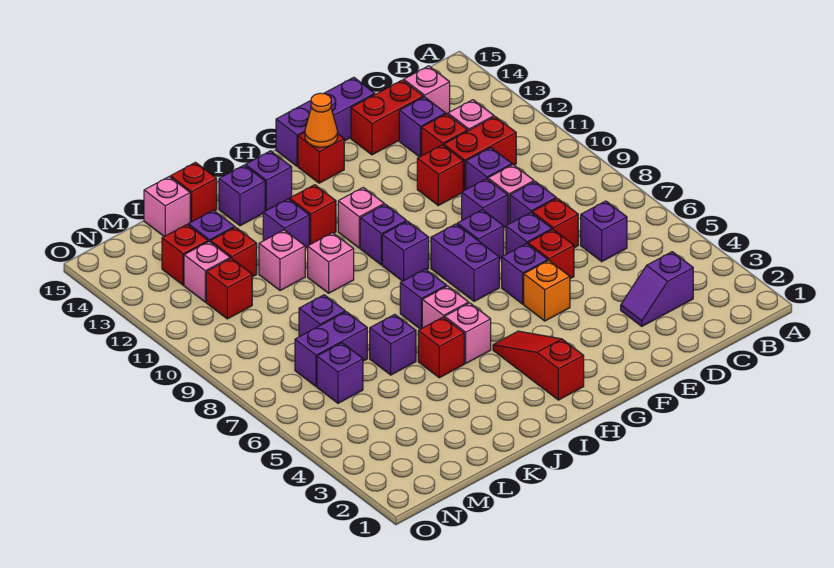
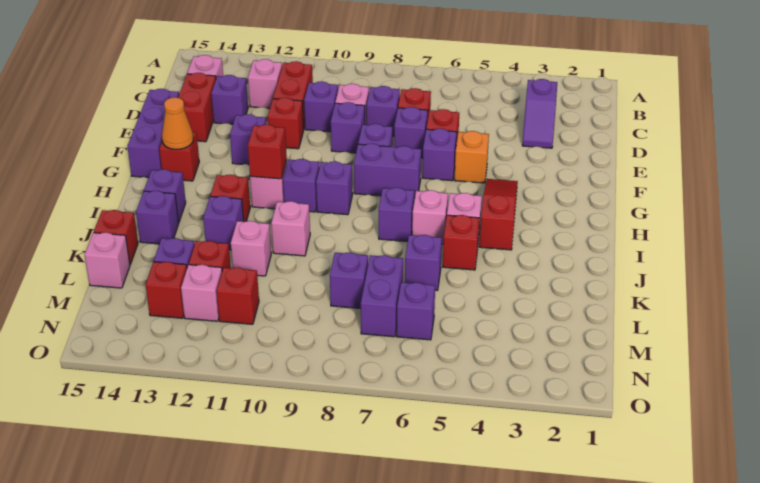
purple brick C6 level 1 -> purple brick F12 level 1
red brick D12 level 1 -> red brick H11 level 2
red slope H2:H4 level 1 top 2 -> red slope G4:I4 level 1 top I

